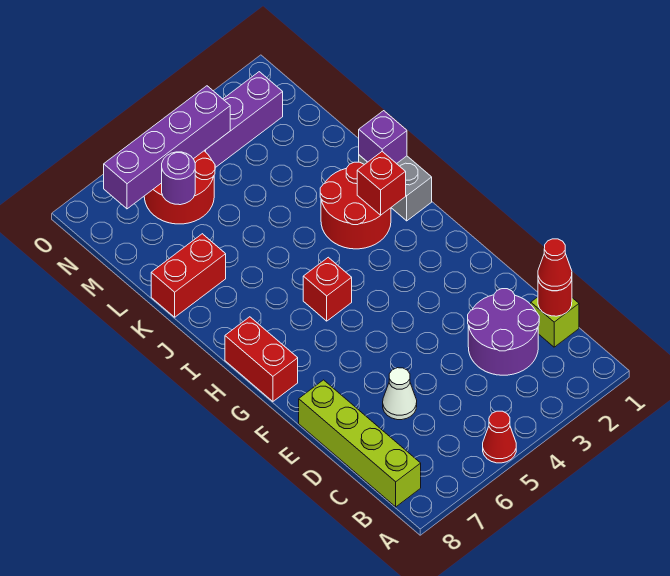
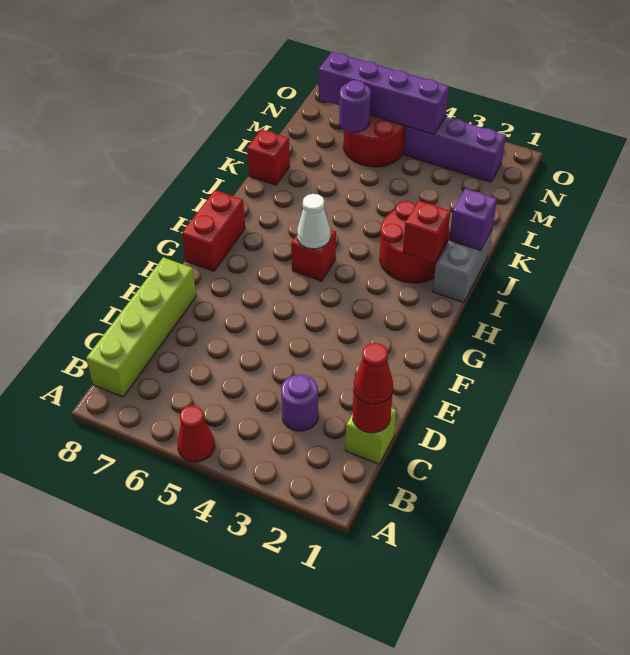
purple round brick C2:D3 level 1 -> purple round brick C3 level 1
white cone D6 level 1 -> white cone H5 level 2
red brick K7:K8 level 1 -> red brick K8 level 1

